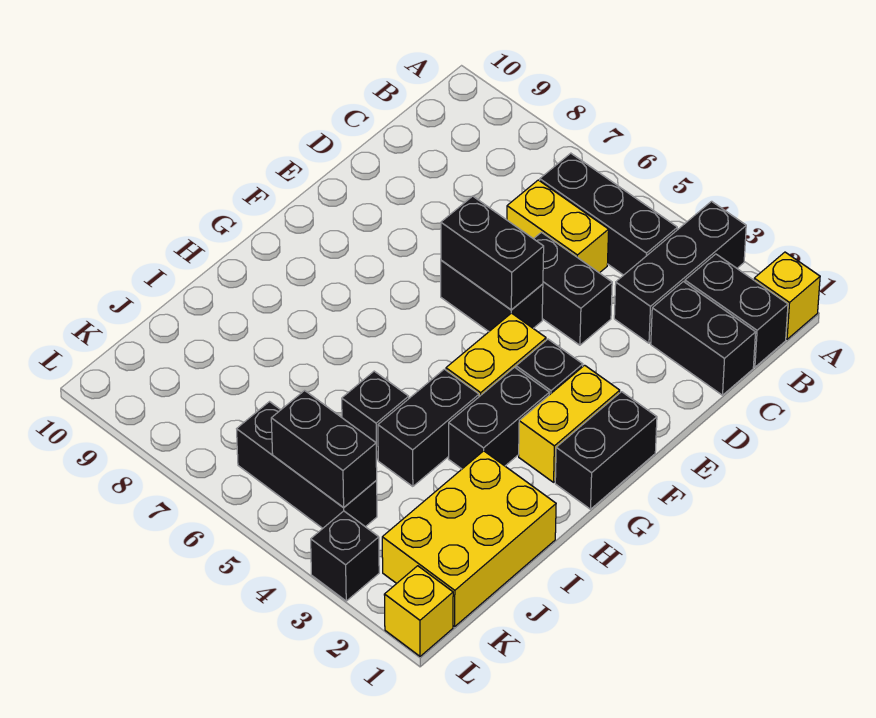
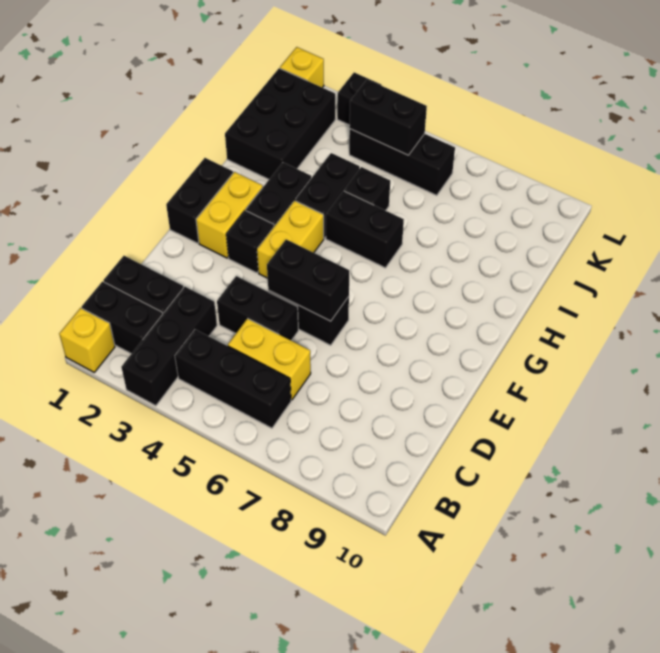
none -> black brick H5:H6 level 1
yellow brick I1:K2 level 1 -> black brick I1:K2 level 1

